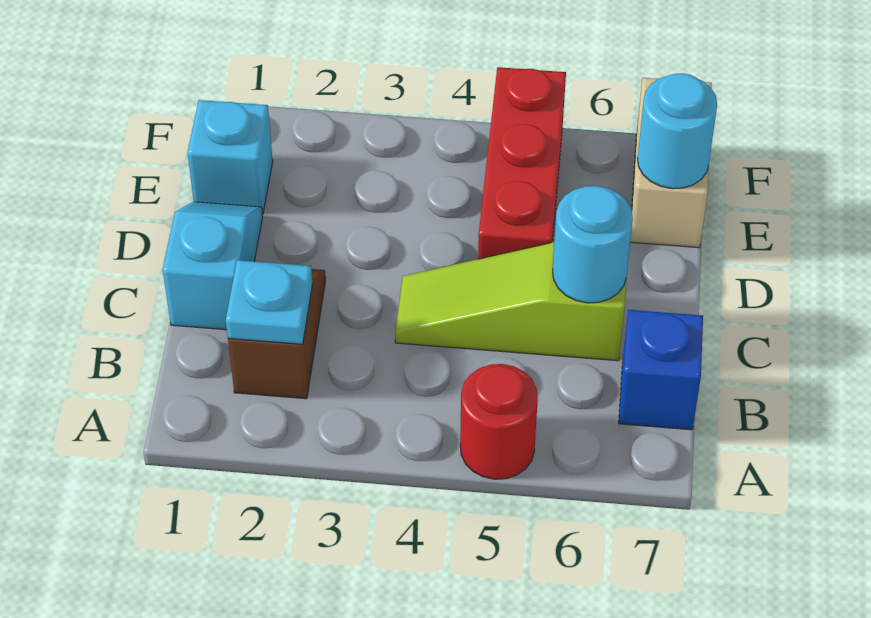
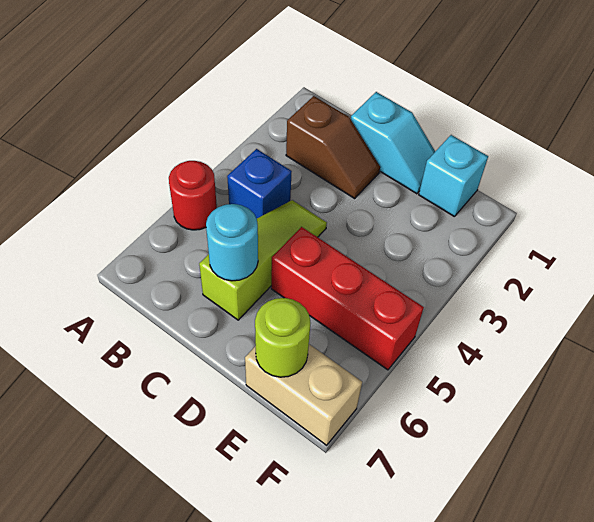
cyan plate B2 level 2 -> none
blue brick B7 level 1 -> blue brick B4 level 1
cyan round brick E7 level 2 -> lime round brick E7 level 2

